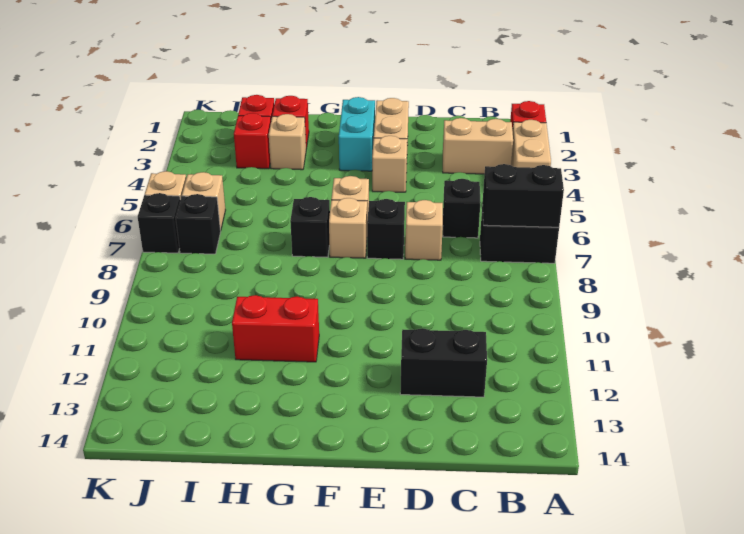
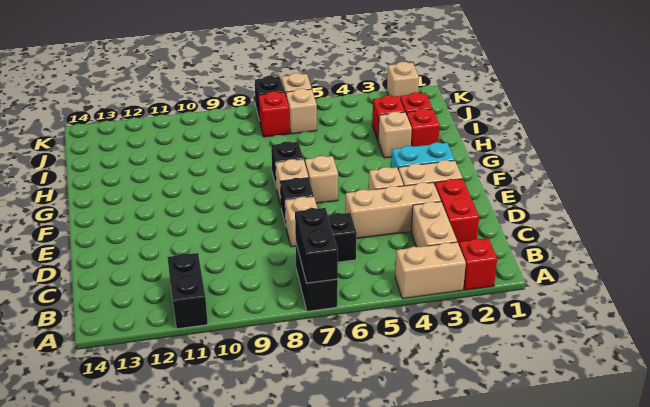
black brick C12:D12 level 1 -> black brick A11:B11 level 1
none -> tan brick D3:D5 level 1
red brick G11:H11 level 1 -> red brick C2:D2 level 1
black brick J7 level 1 -> red brick J7 level 1
none -> tan brick K2 level 1

